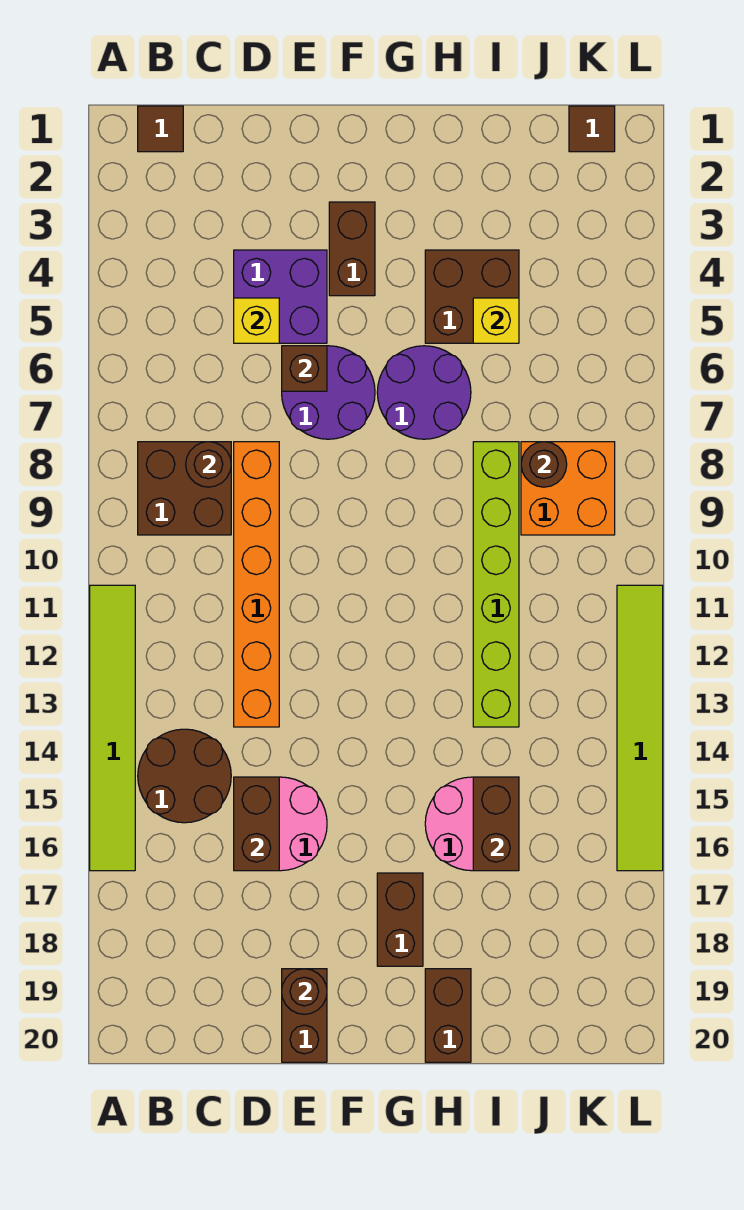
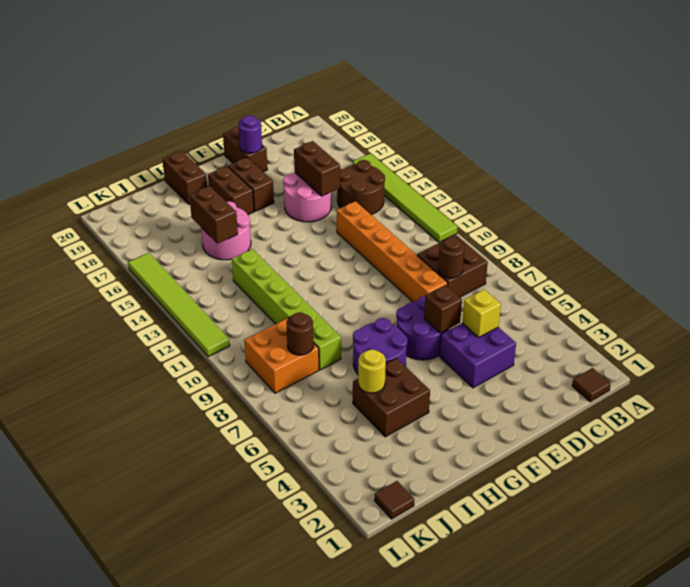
brown round brick E19 level 2 -> purple round brick E19 level 2
brown brick F3:F4 level 1 -> brown brick F17:F18 level 1
yellow brick I5 level 2 -> yellow round brick I5 level 2

